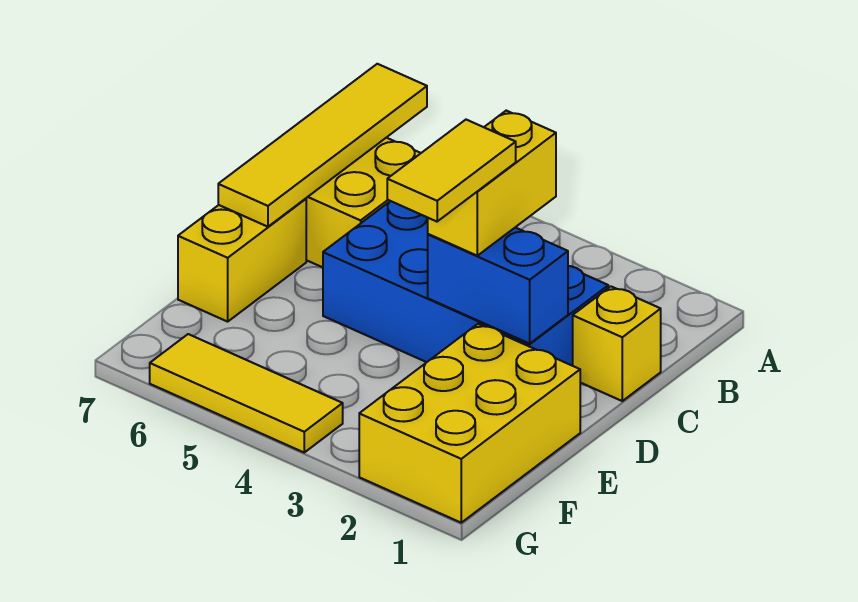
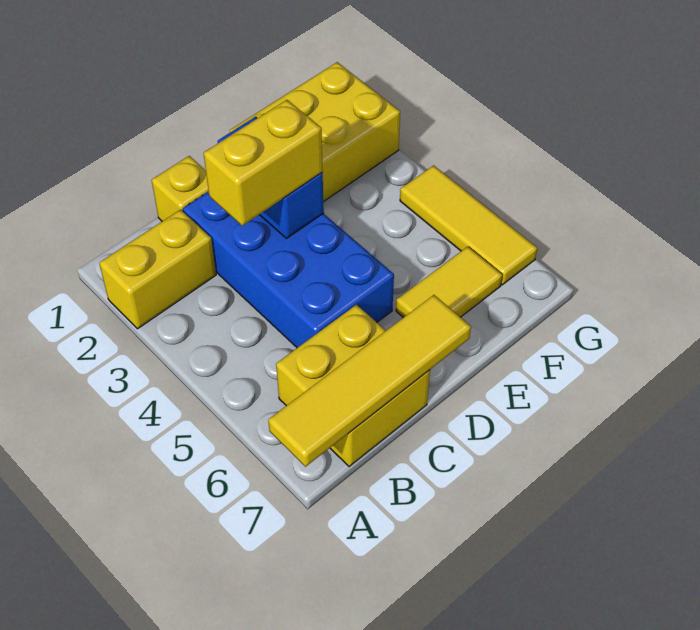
yellow tile D3:E3 level 4 -> yellow tile E6:F6 level 1
yellow brick D7:E7 level 1 -> yellow brick A2:B2 level 1

